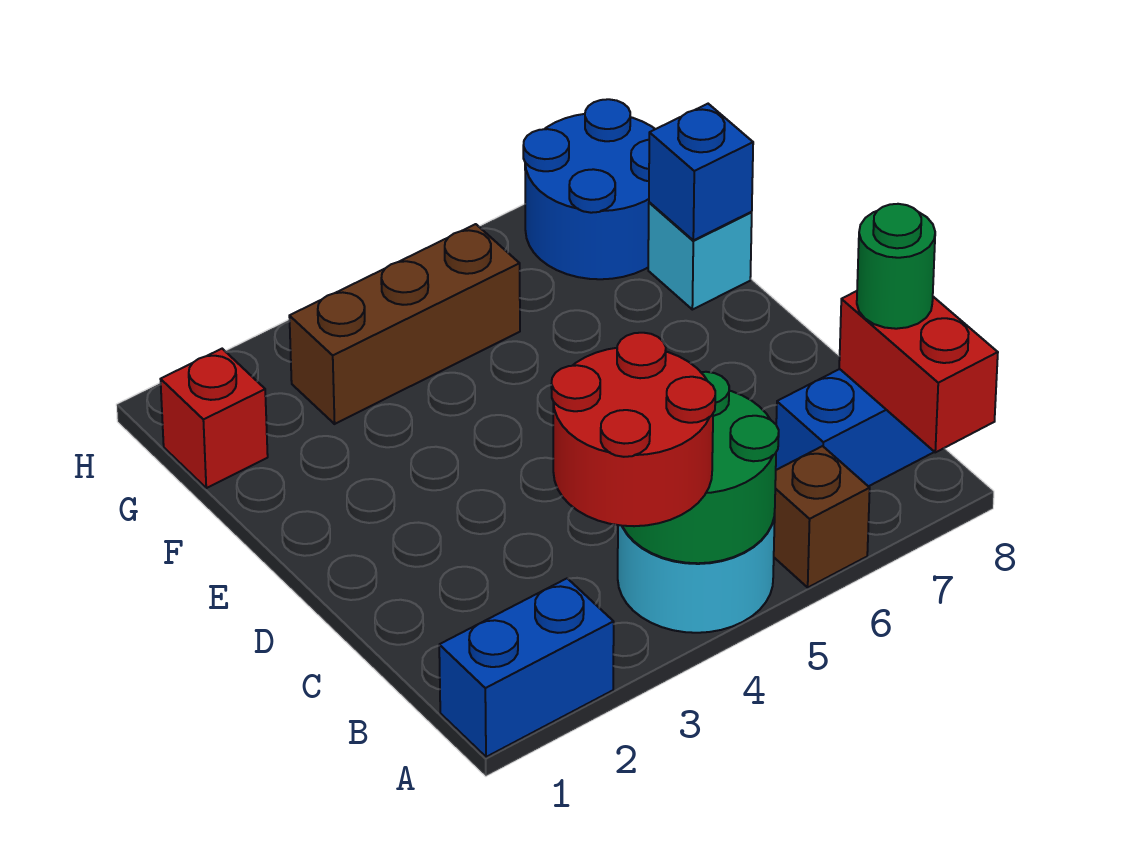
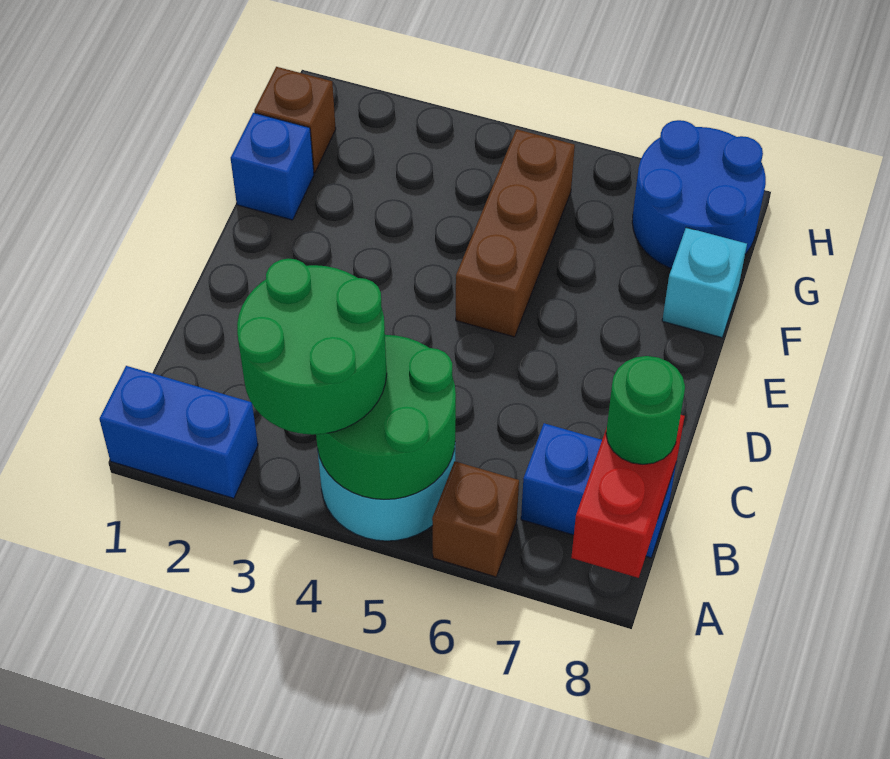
red round brick A3:B4 level 3 -> green round brick A3:B4 level 3
blue brick F8 level 2 -> blue brick F1 level 1
red brick G1 level 1 -> brown brick G1 level 1
brown brick G3:G5 level 1 -> brown brick E5:G5 level 1

